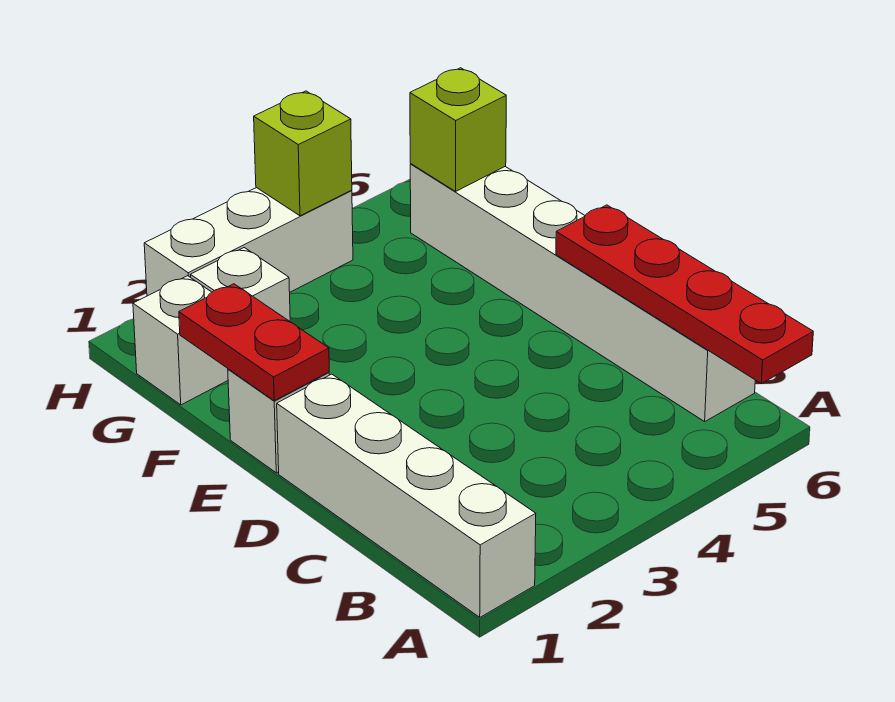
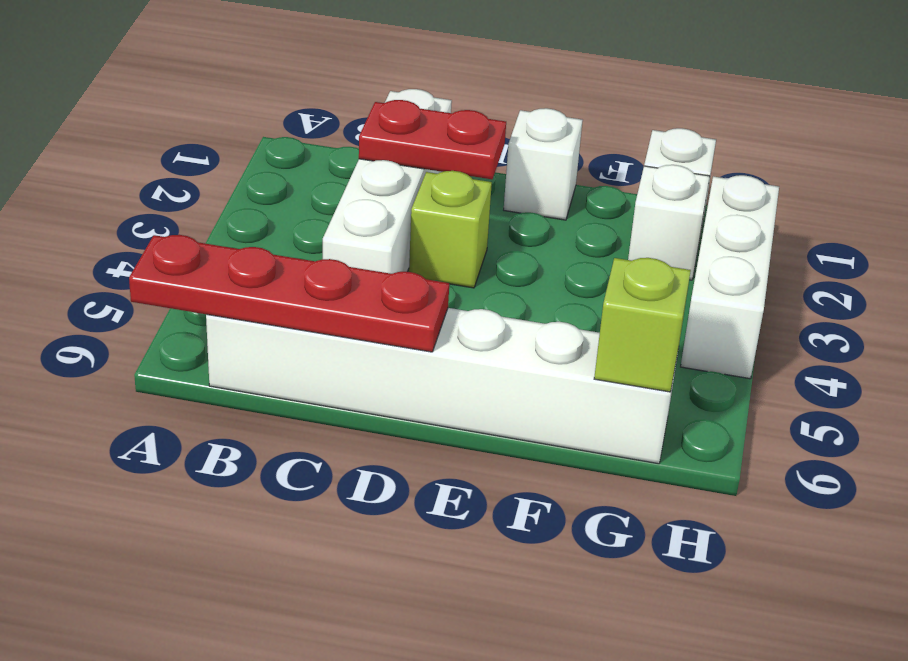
white brick A1:D1 level 1 -> white brick C1:C4 level 1
red plate E1:F1 level 2 -> red plate C2:D2 level 2
lime brick H4 level 2 -> lime brick D3 level 1

